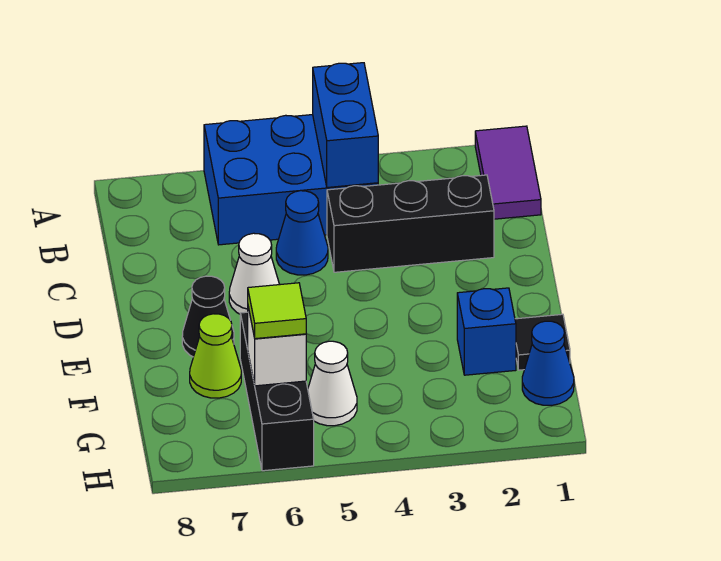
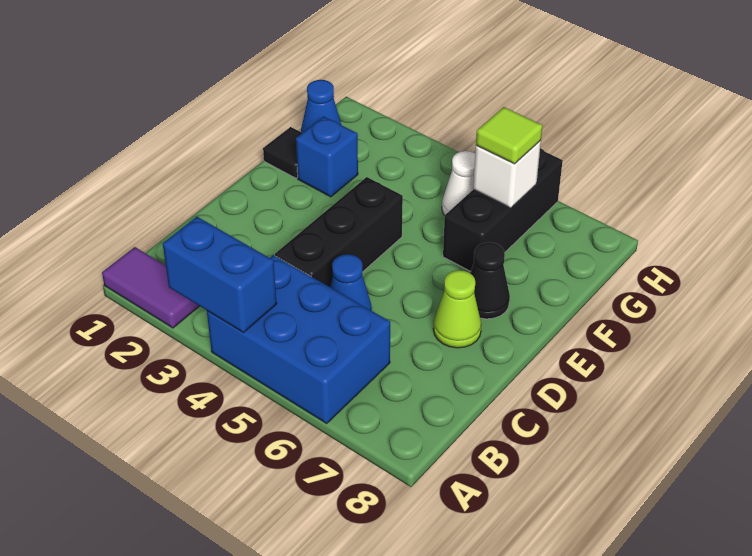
purple tile A1:B1 level 1 -> purple tile A1:A2 level 1
blue brick A4:B4 level 2 -> blue brick A3:A4 level 2
black brick C2:C4 level 1 -> black brick C4:E4 level 1
white cone D6 level 1 -> none
lime cone F7 level 1 -> lime cone D7 level 1

